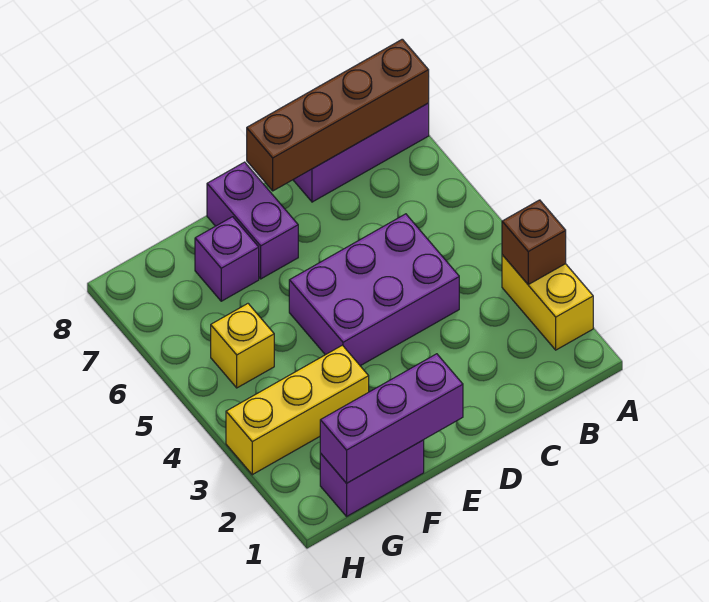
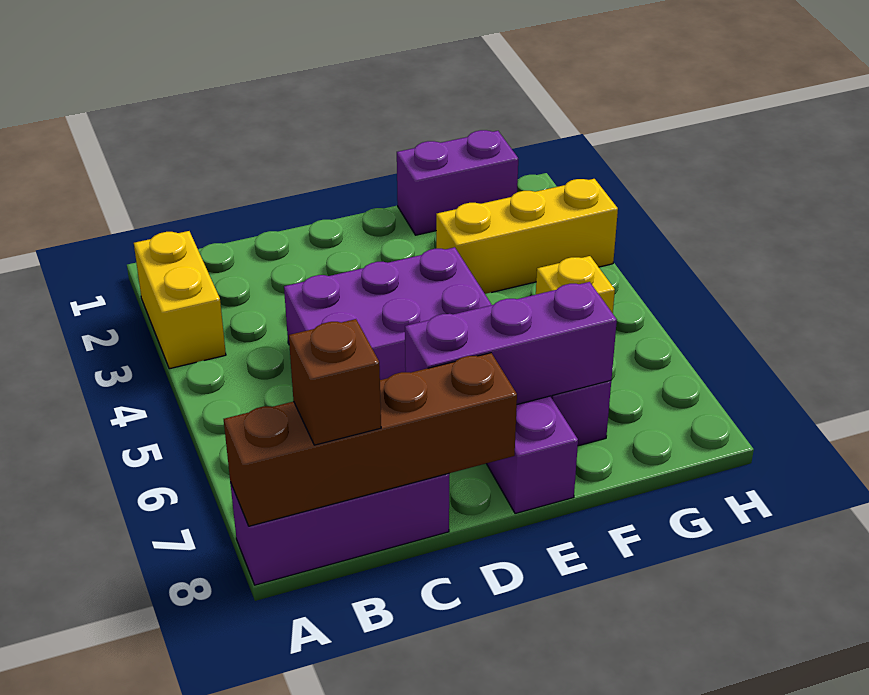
brown brick A3 level 2 -> brown brick B8 level 3
purple brick E1:G1 level 2 -> purple brick D7:F7 level 2

